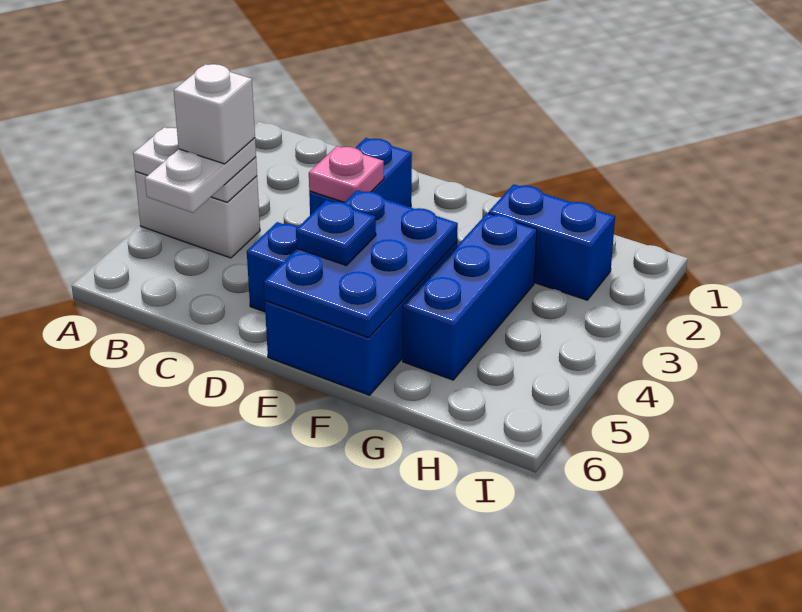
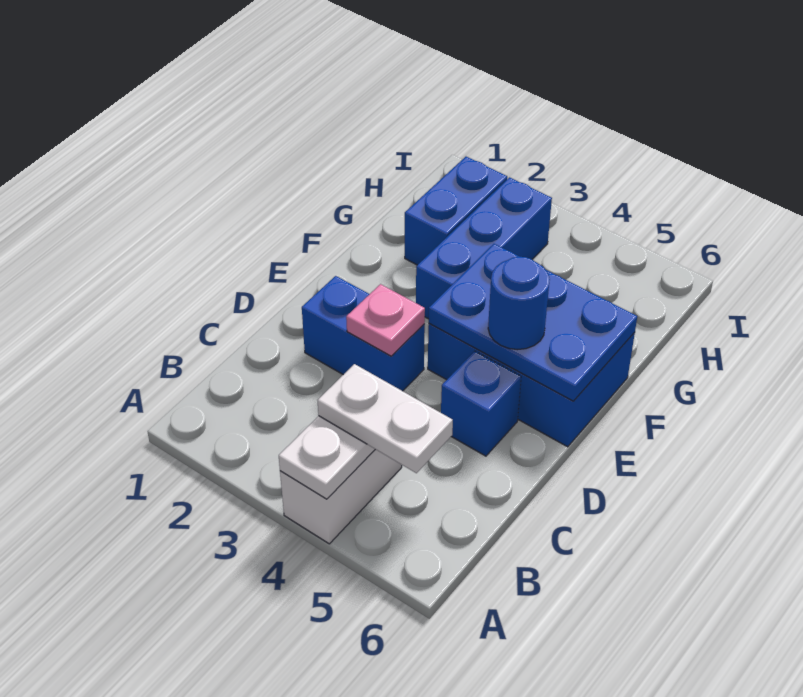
white brick B4 level 4 -> none
blue plate E5 level 3 -> blue round brick E5 level 3
blue brick G3:G5 level 1 -> blue brick F3:H3 level 1

